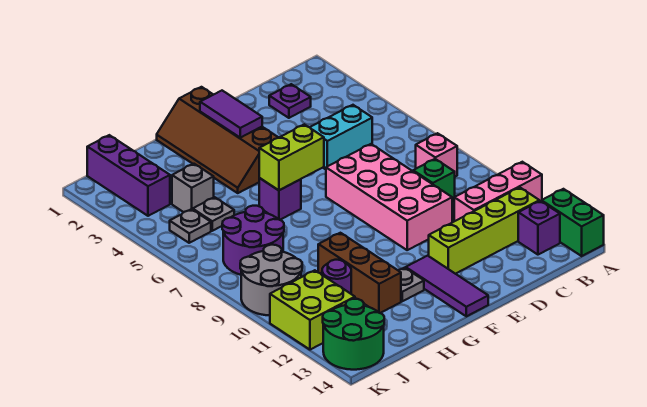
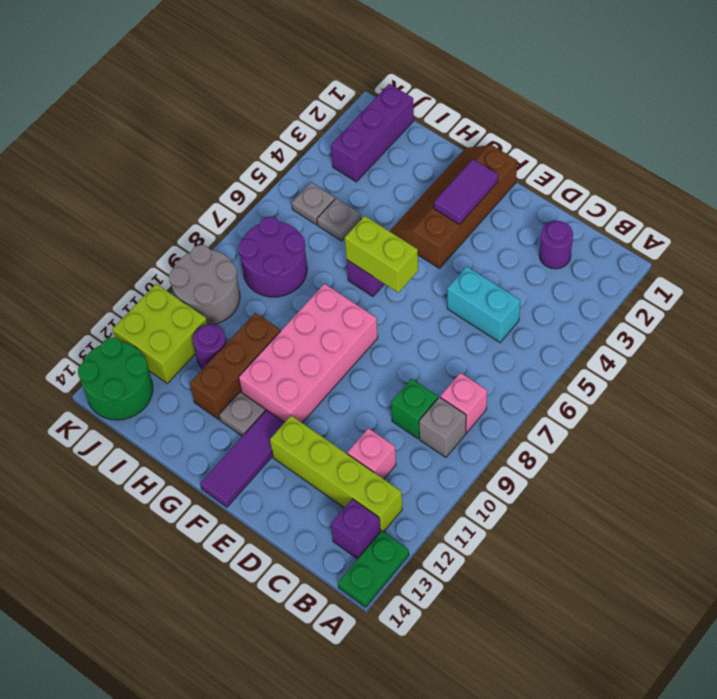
pink brick A11:C11 level 1 -> pink brick C11 level 1
green brick A13:A14 level 1 -> green plate A13:A14 level 1
purple plate C2 level 1 -> purple round brick C2 level 1
pink brick D7:E10 level 1 -> pink brick F8:G11 level 1
grey brick I4 level 1 -> grey brick B9 level 1

